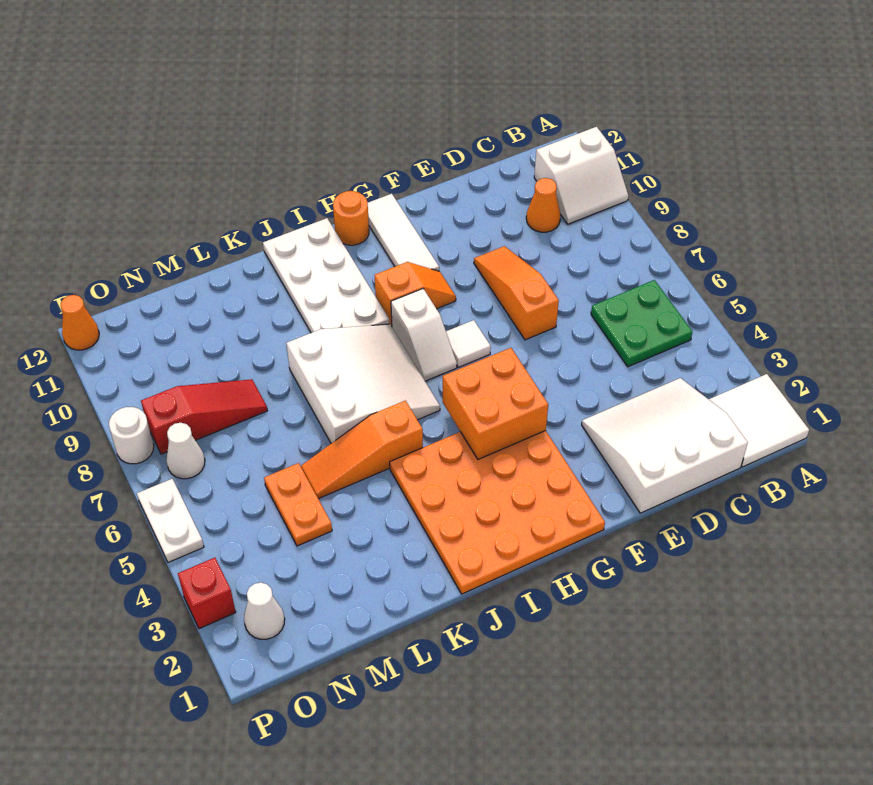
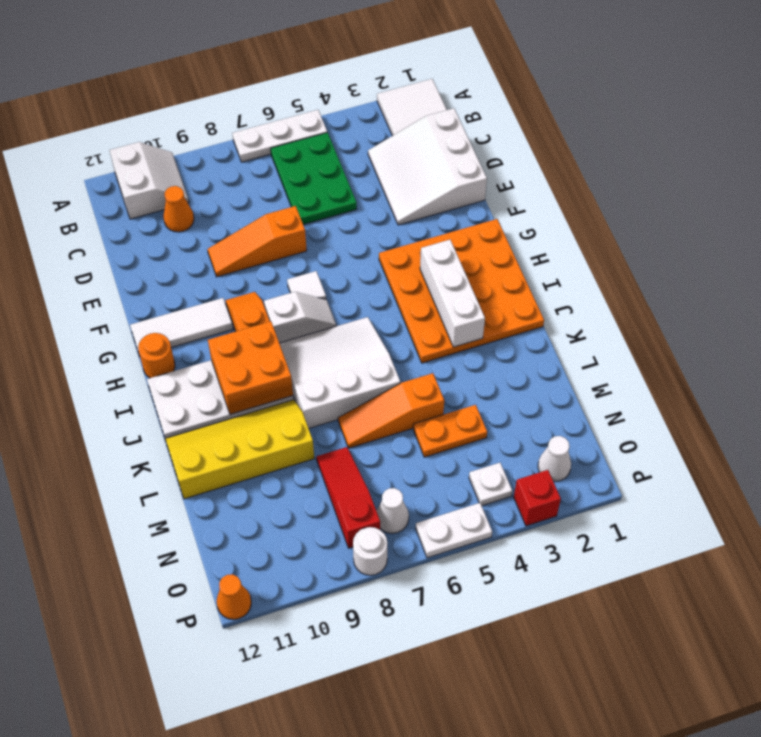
none -> white plate A5:A7 level 1
green plate B5:C6 level 1 -> green plate B5:D6 level 1
orange brick G4:H5 level 2 -> orange brick I9:J10 level 2
none -> white brick H3:J3 level 2
orange slope J5:L5 level 1 top J -> orange slope L5:L7 level 1 top 5
none -> yellow slope K9:L12 level 1 top L
none -> white plate O4 level 1

